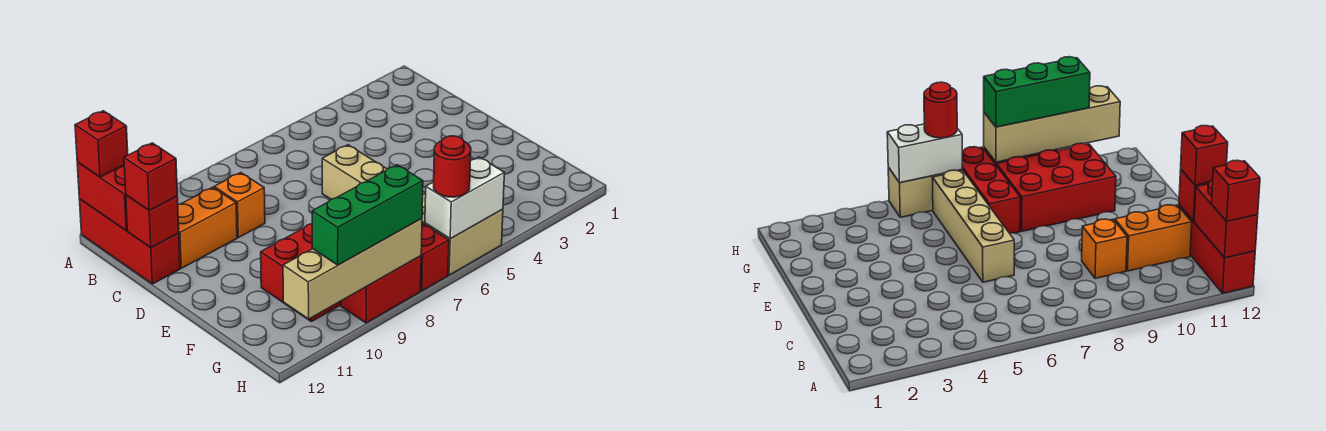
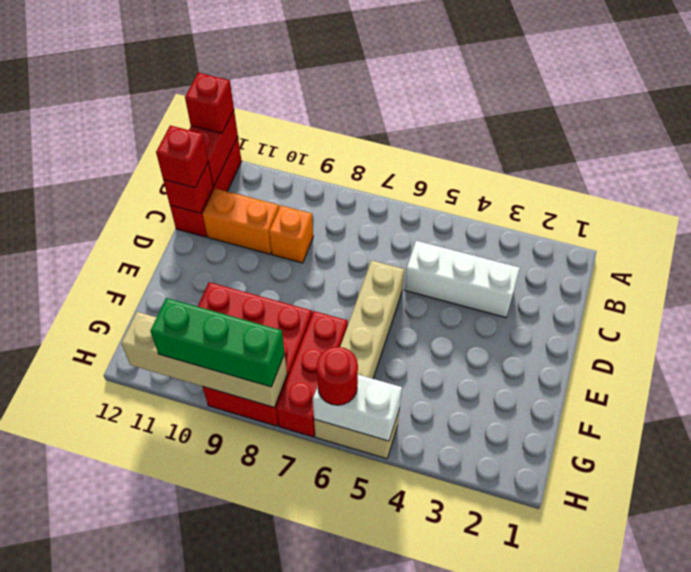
none -> white brick C3:C5 level 1

